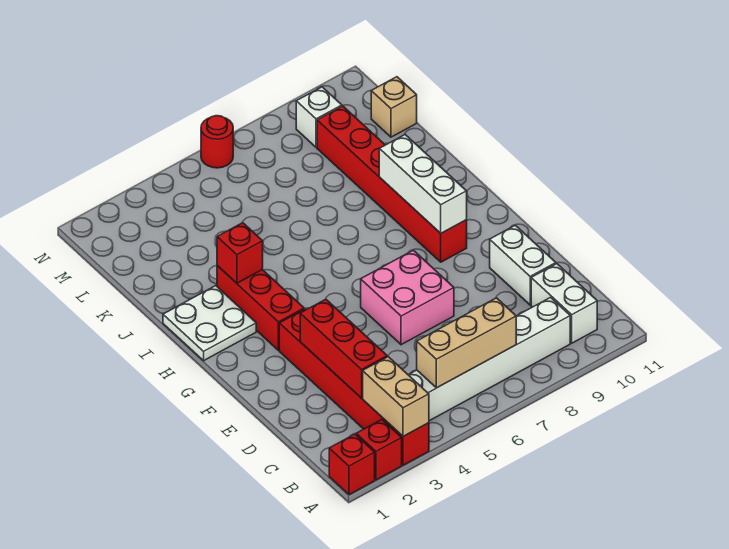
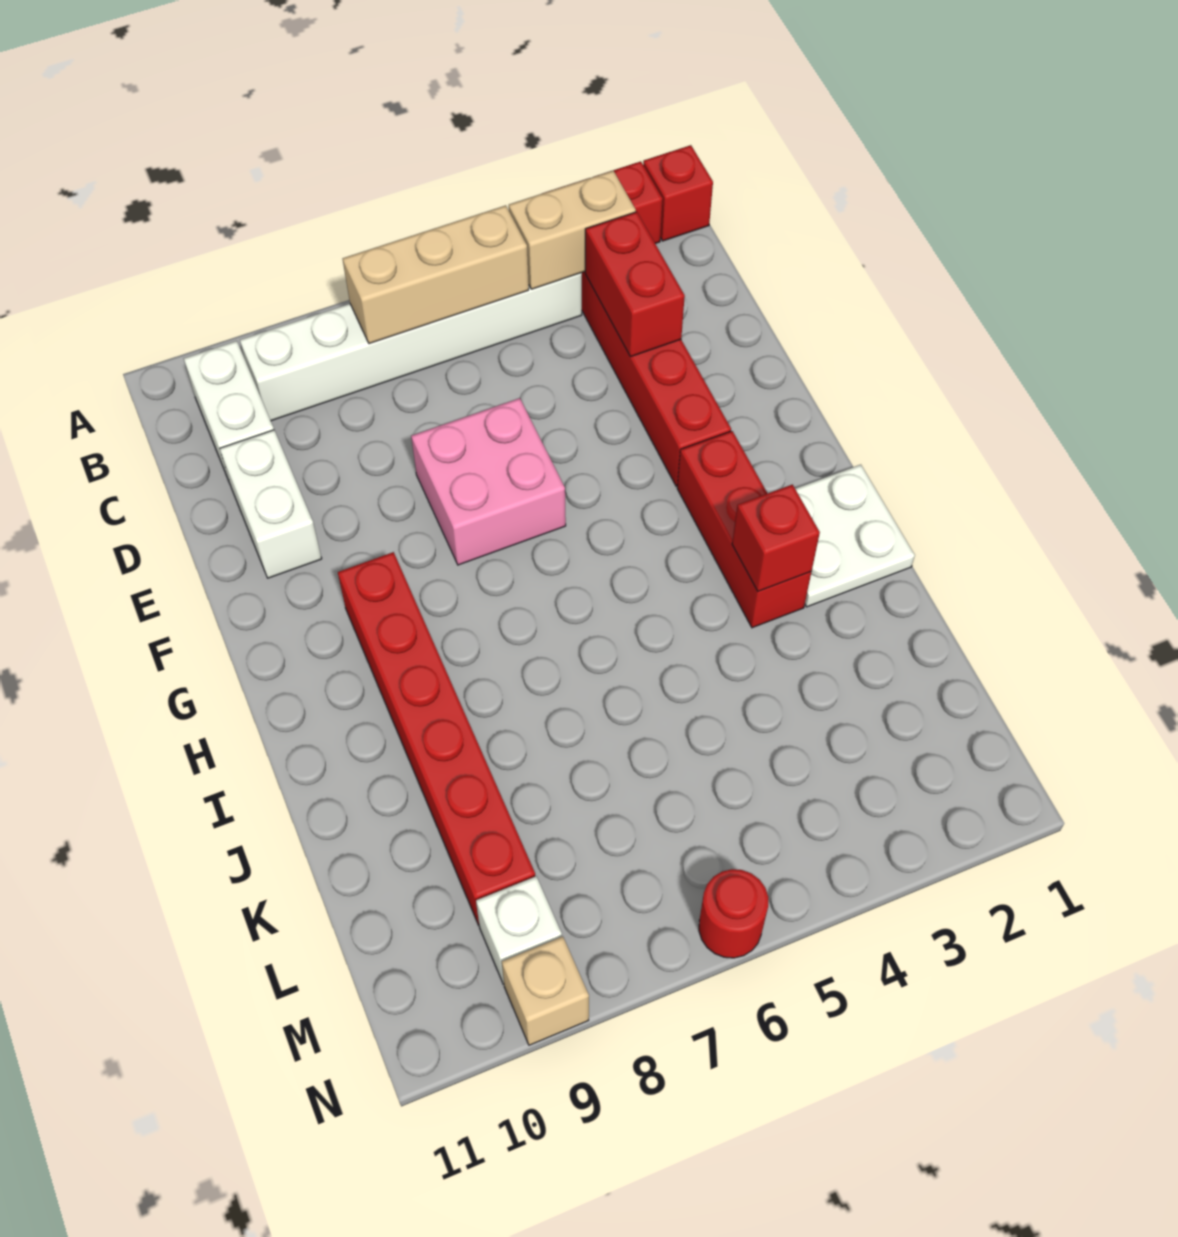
tan brick A3:B3 level 2 -> tan brick B3:B4 level 2
red brick C3:E3 level 2 -> red brick C3:D3 level 2
white brick G9:I9 level 2 -> none
tan brick L11 level 1 -> tan brick N9 level 1

